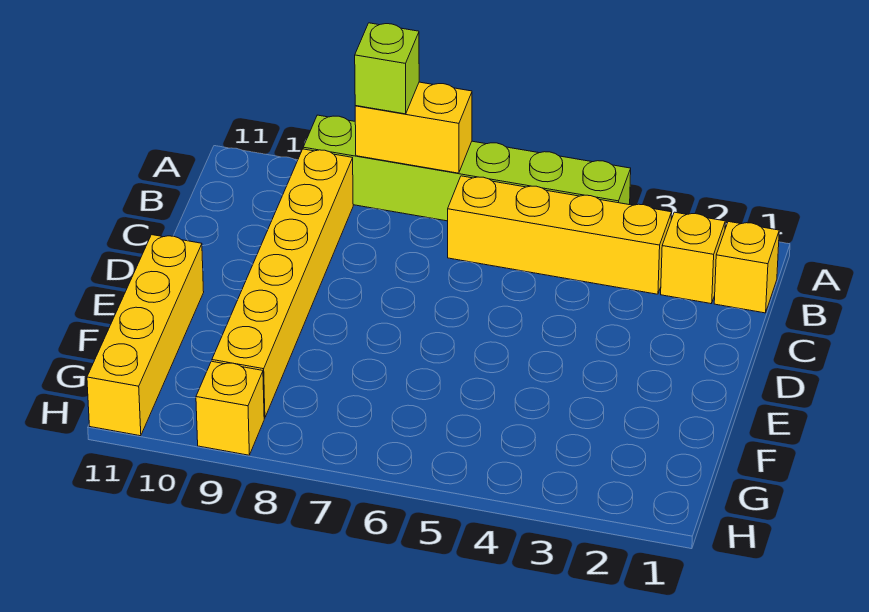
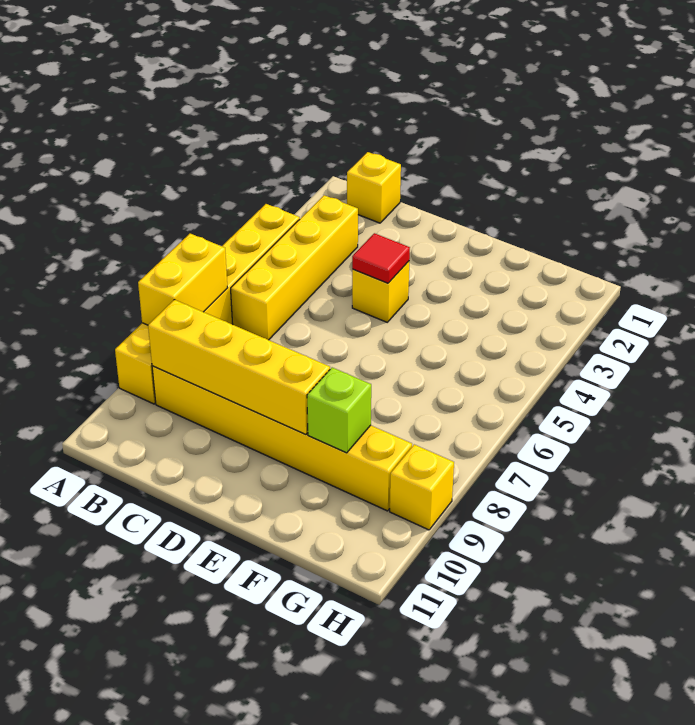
lime brick A4:A9 level 1 -> yellow brick A4:A9 level 1
lime brick A8 level 3 -> lime brick F9 level 2
yellow brick B2 level 1 -> yellow brick D4 level 1
none -> red tile D4 level 2
yellow brick E11:H11 level 1 -> yellow brick B9:E9 level 2

